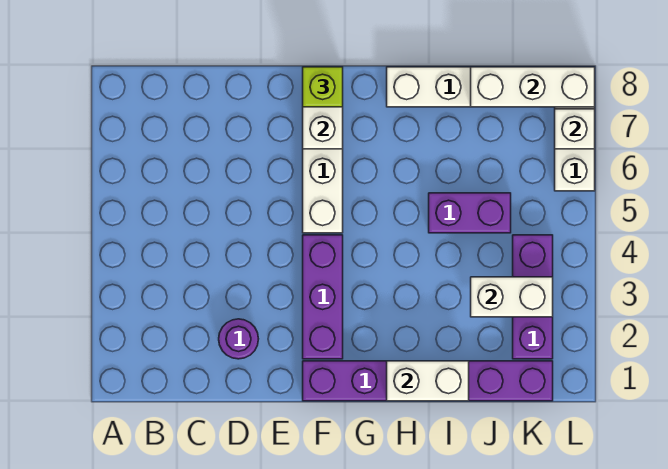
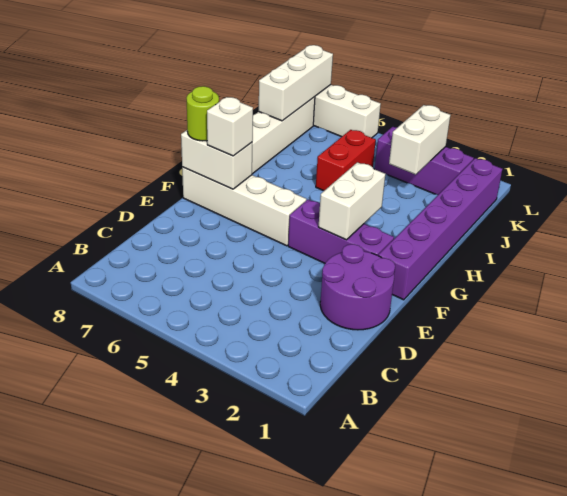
purple round brick D2 level 1 -> purple round brick D1:E2 level 1
lime brick F8 level 3 -> lime round brick F8 level 3
white brick H1:I1 level 2 -> white brick F3:G3 level 2
purple brick I5:J5 level 1 -> red brick I5:J5 level 1
white brick L7 level 2 -> white brick F7 level 3

